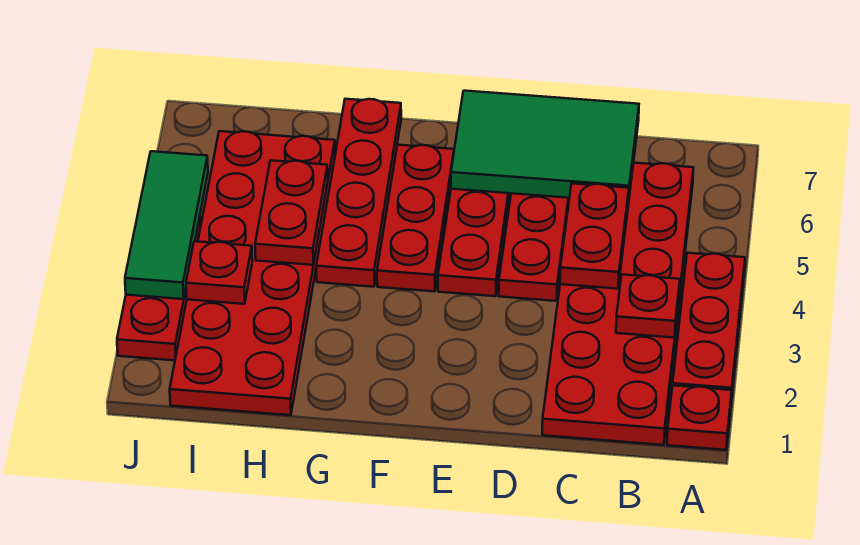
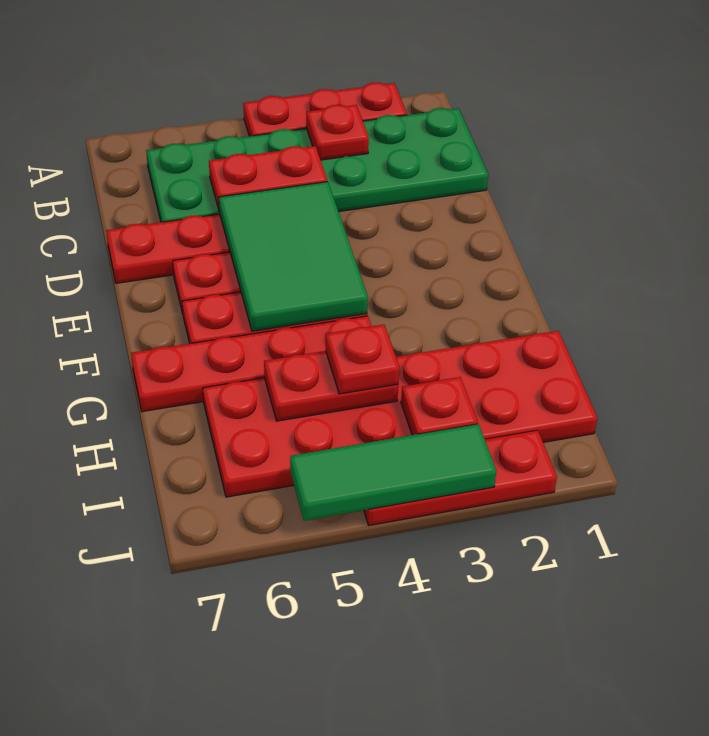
red plate A1 level 1 -> red plate H4 level 3
red plate B1:C6 level 1 -> green plate B1:C6 level 1
green tile C6:E7 level 2 -> green tile D4:F5 level 2

